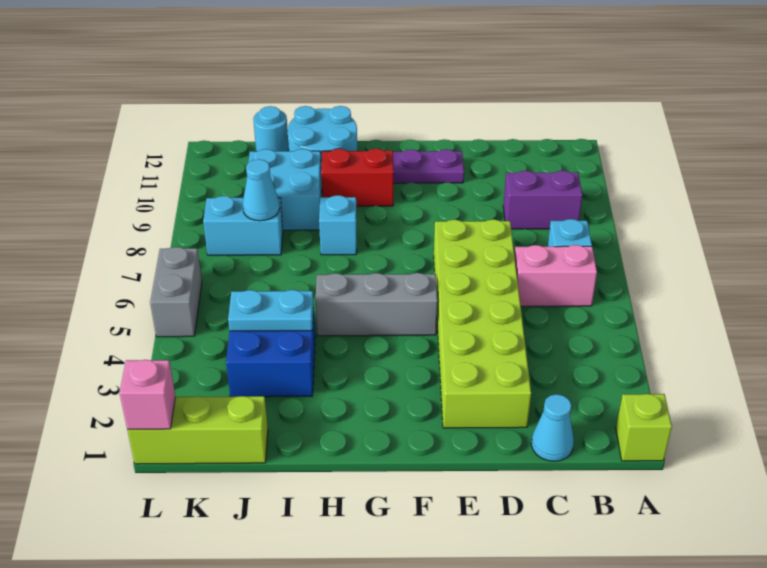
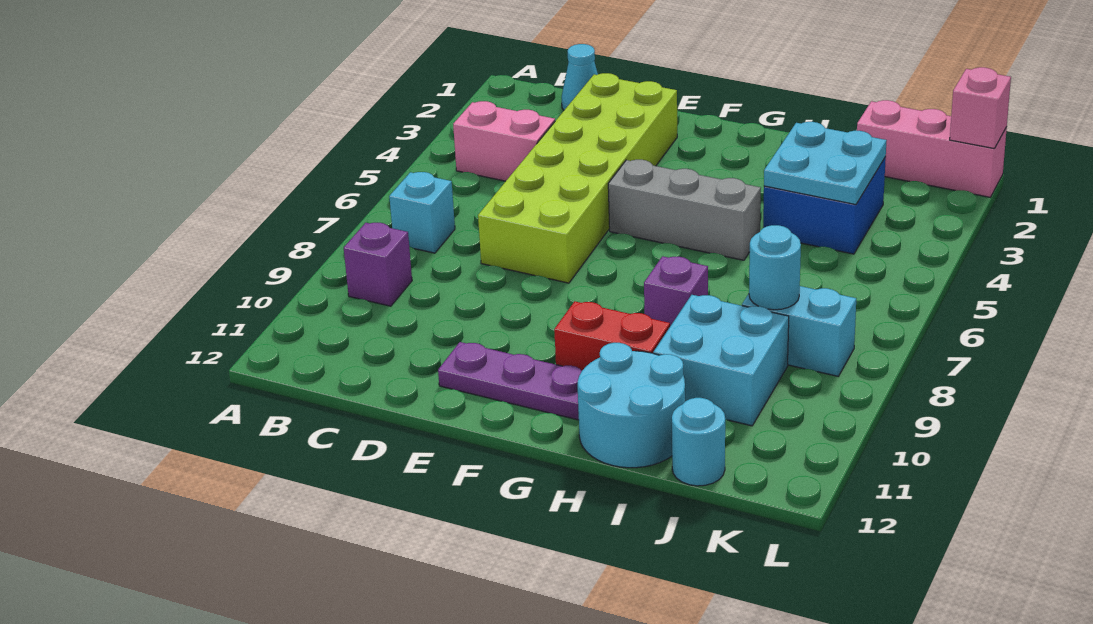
lime brick A1 level 1 -> none
pink brick B6:C6 level 1 -> pink brick B4:C4 level 1
purple brick B9:C9 level 1 -> purple brick B9 level 1
cyan brick H8 level 1 -> purple brick H8 level 1
cyan plate I4:J4 level 2 -> cyan plate I3:J4 level 2
lime brick J1:L1 level 1 -> pink brick J1:L1 level 1
cyan cone J8 level 2 -> cyan round brick J8 level 2
grey brick L5:L6 level 1 -> none

